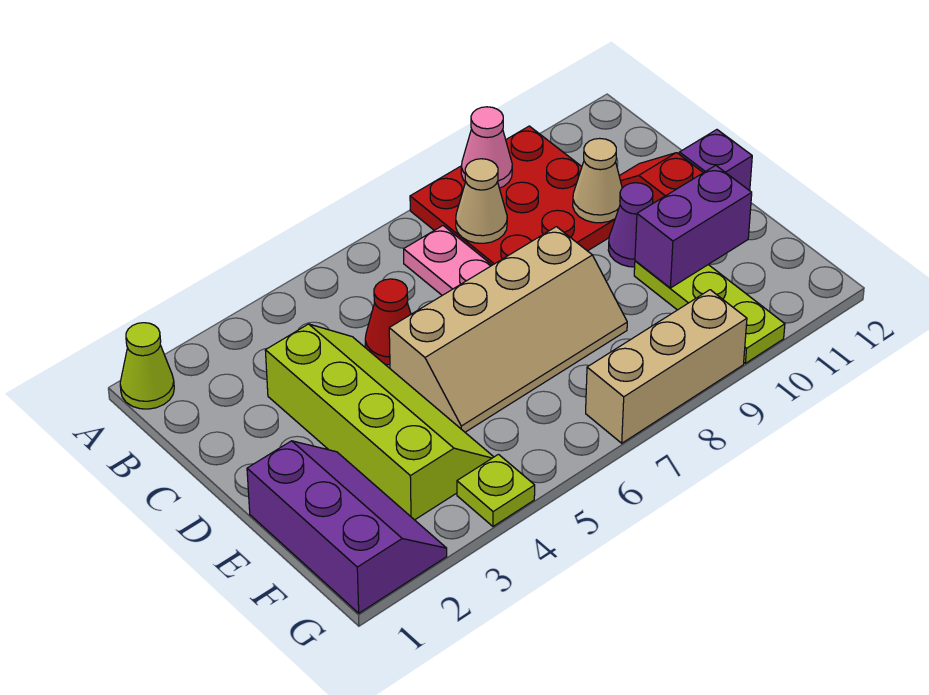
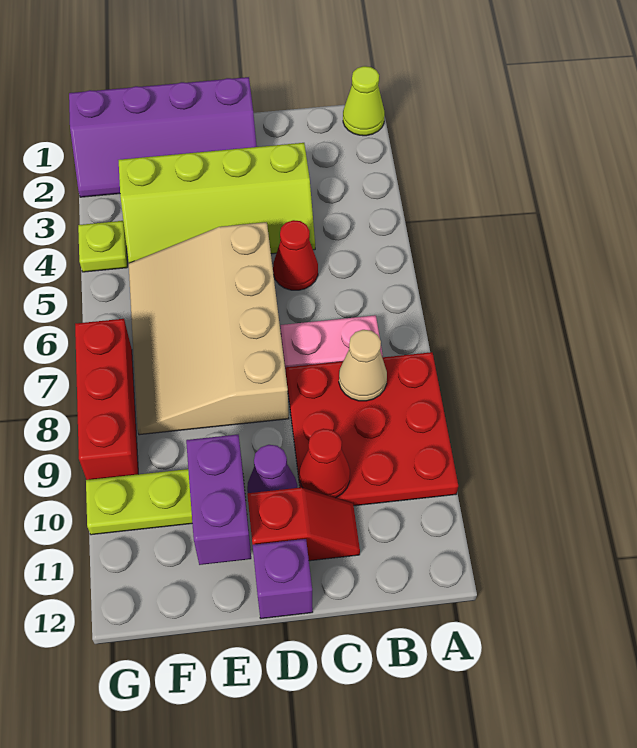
pink cone A9 level 2 -> none
tan cone C10 level 2 -> red cone C10 level 2
tan slope D5:E8 level 1 top D -> tan slope D5:F8 level 1 top D
purple slope E1:G2 level 1 top 1 -> purple slope D1:G2 level 1 top 1
tan brick G7:G9 level 1 -> red brick G7:G9 level 1

